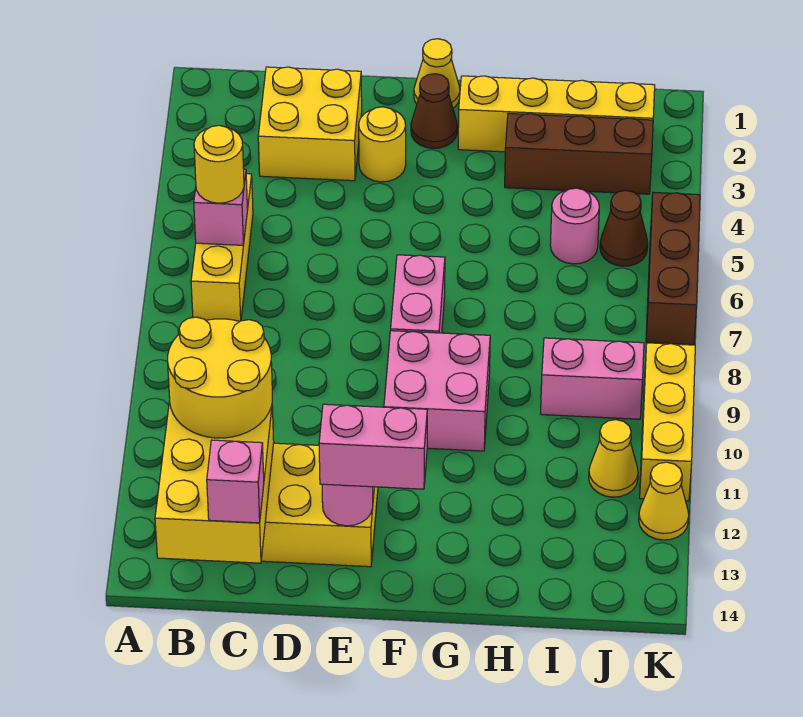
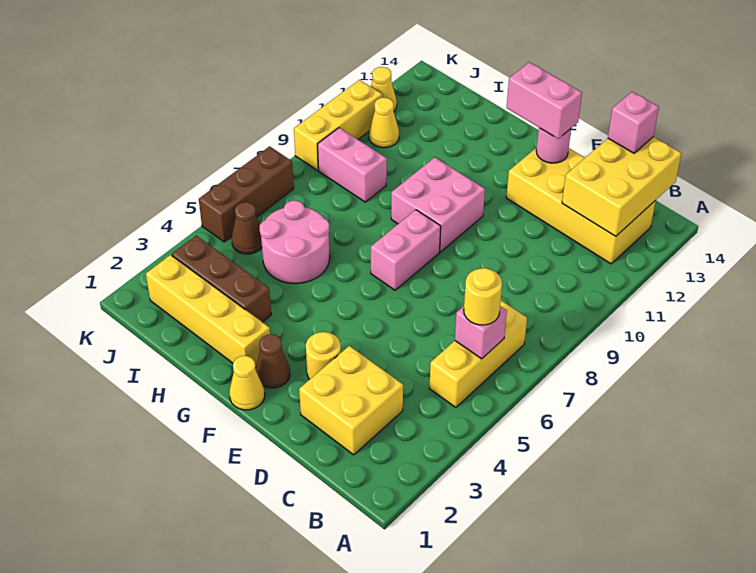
yellow round brick B11:C12 level 3 -> none
pink round brick I5 level 1 -> pink round brick H5:I6 level 1

